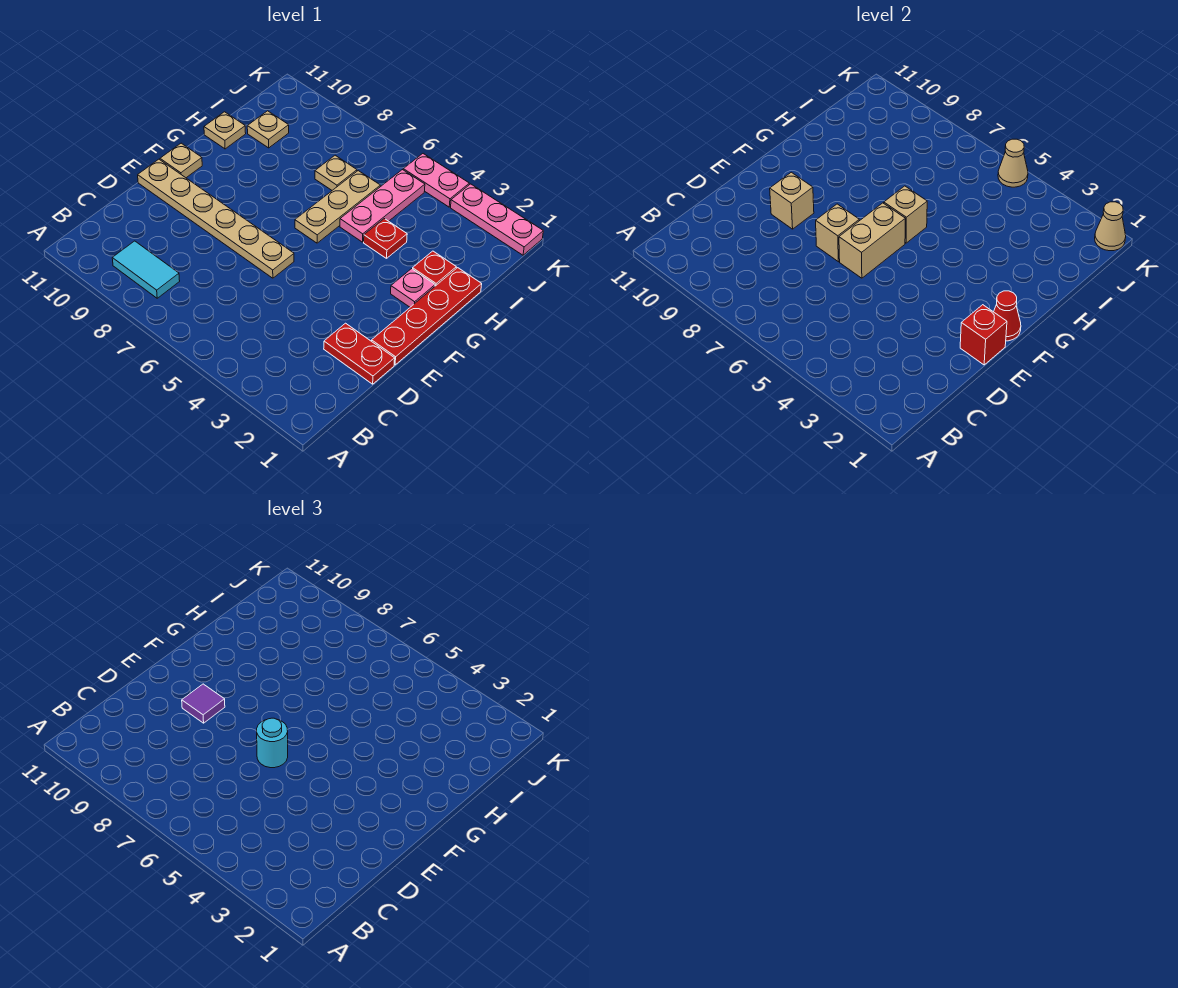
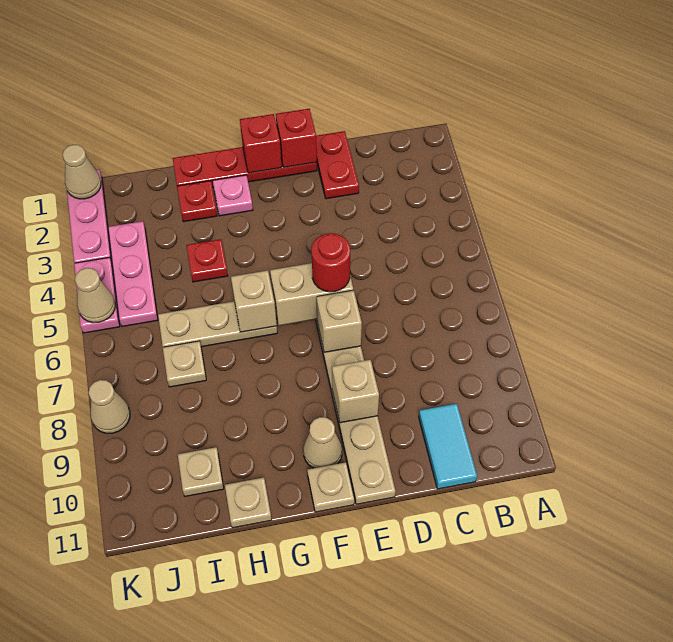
cyan tile B8:B9 level 1 -> cyan tile C10:C11 level 1
cyan round brick E6 level 3 -> red round brick E6 level 3
purple tile E9 level 3 -> none
red cone F1 level 2 -> red brick F1 level 2
none -> tan cone F10 level 1
pink plate H5:J5 level 1 -> pink plate J3:J5 level 1
none -> tan cone K8 level 1

